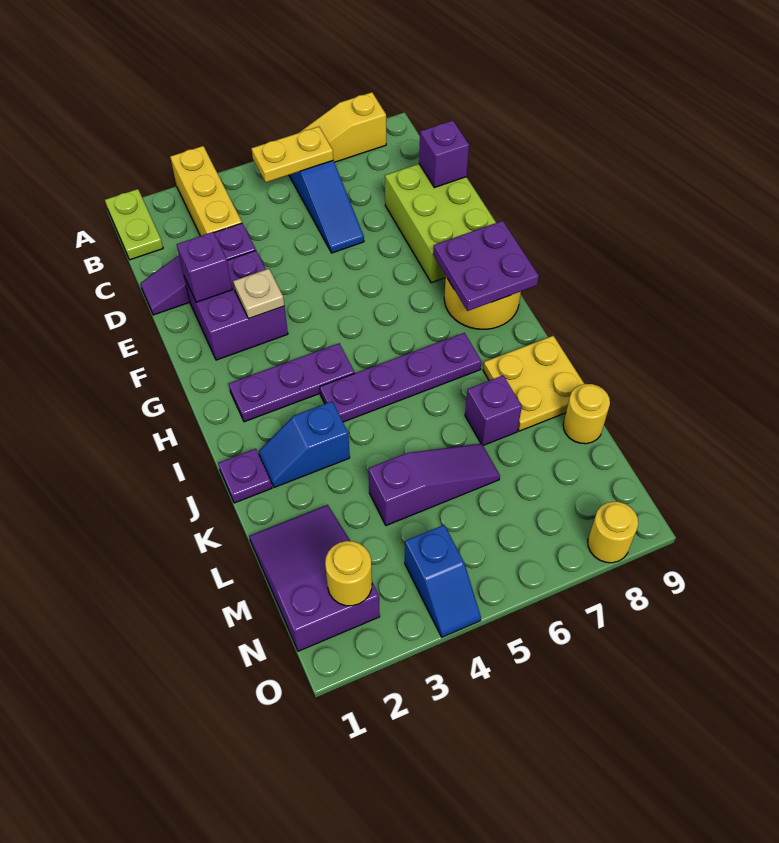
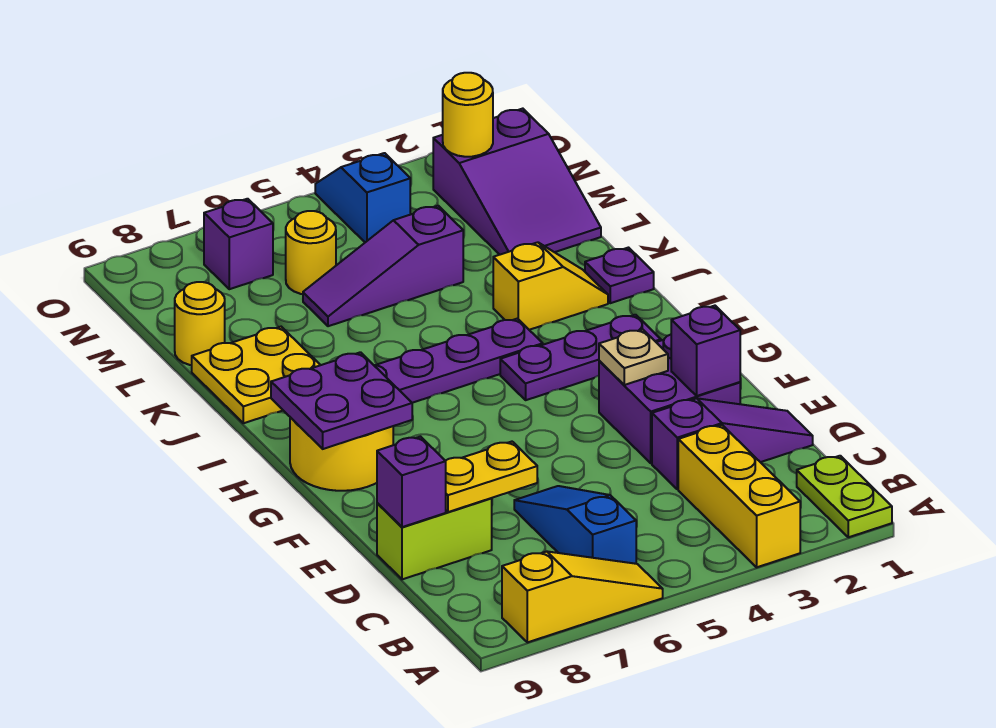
yellow plate B5:B6 level 2 -> yellow plate D7:D8 level 2
lime brick D8:F9 level 1 -> lime brick D8:D9 level 1
blue slope J2:J3 level 1 top 3 -> yellow slope J2:J3 level 1 top 3
purple brick K7 level 1 -> purple brick N7 level 1
yellow round brick O8 level 1 -> yellow round brick M6 level 1

